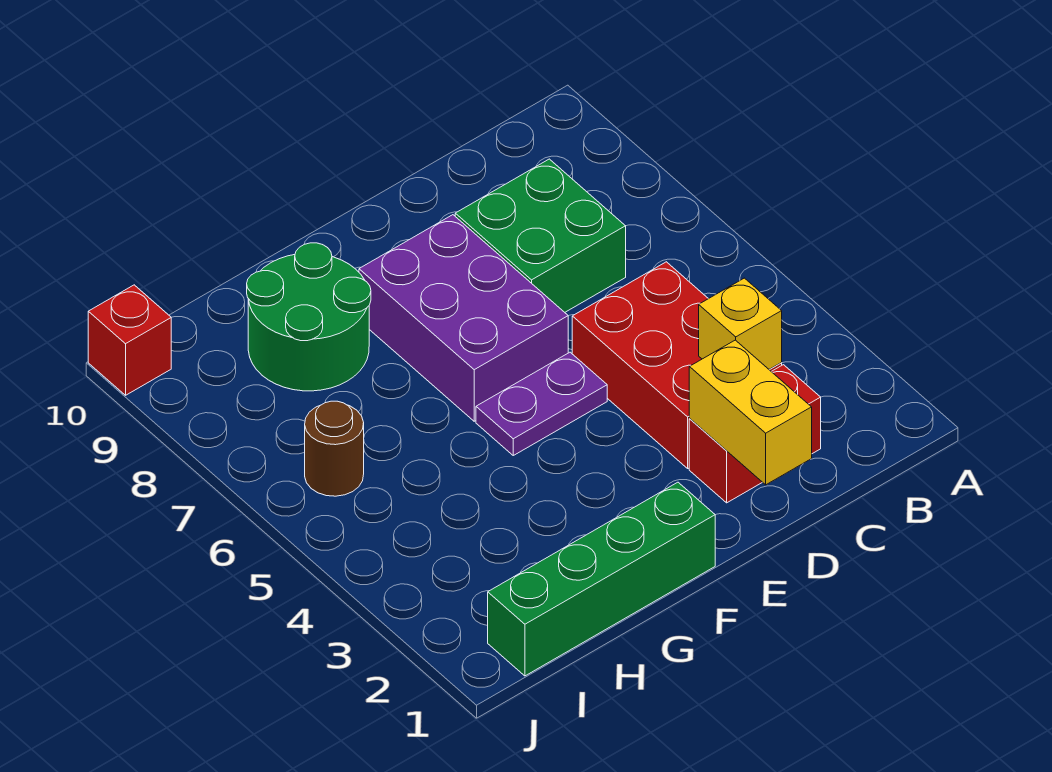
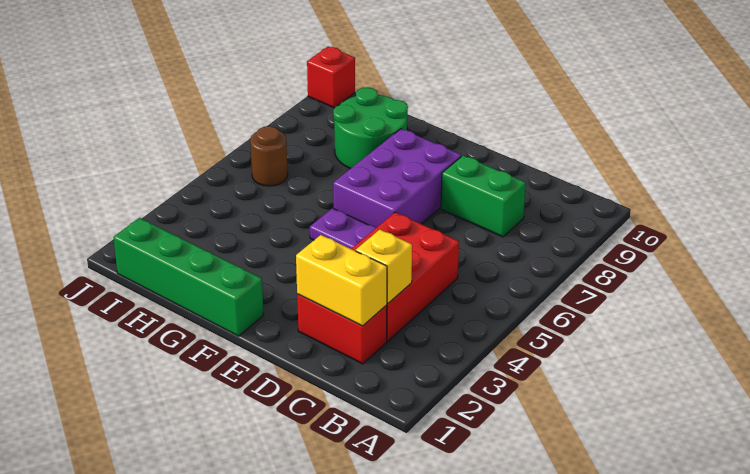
green brick C7:D8 level 1 -> green brick C8:D8 level 1
yellow brick D1:D2 level 2 -> yellow brick C2:D2 level 2

